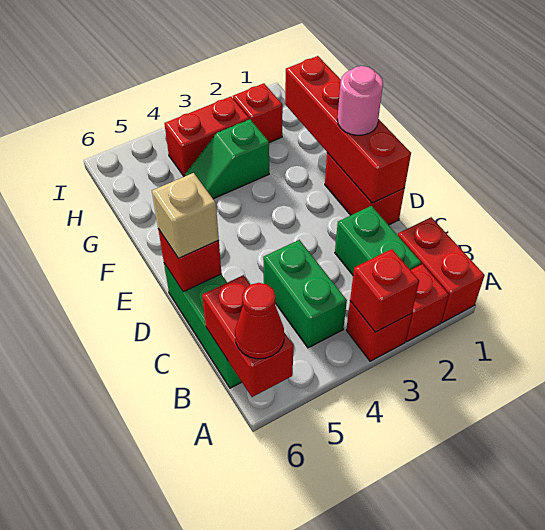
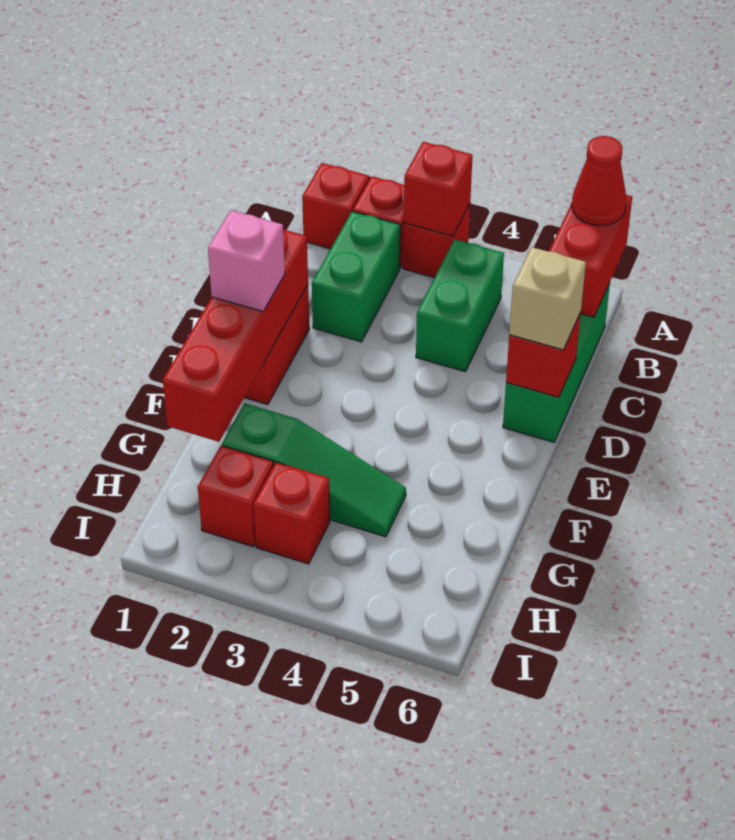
red brick A1:B1 level 1 -> red brick A1 level 1
pink round brick E1 level 3 -> pink brick E1 level 3
green slope G3:G4 level 1 top 3 -> green slope G2:G4 level 1 top 2
red brick H3:H4 level 1 -> red brick H3 level 1

